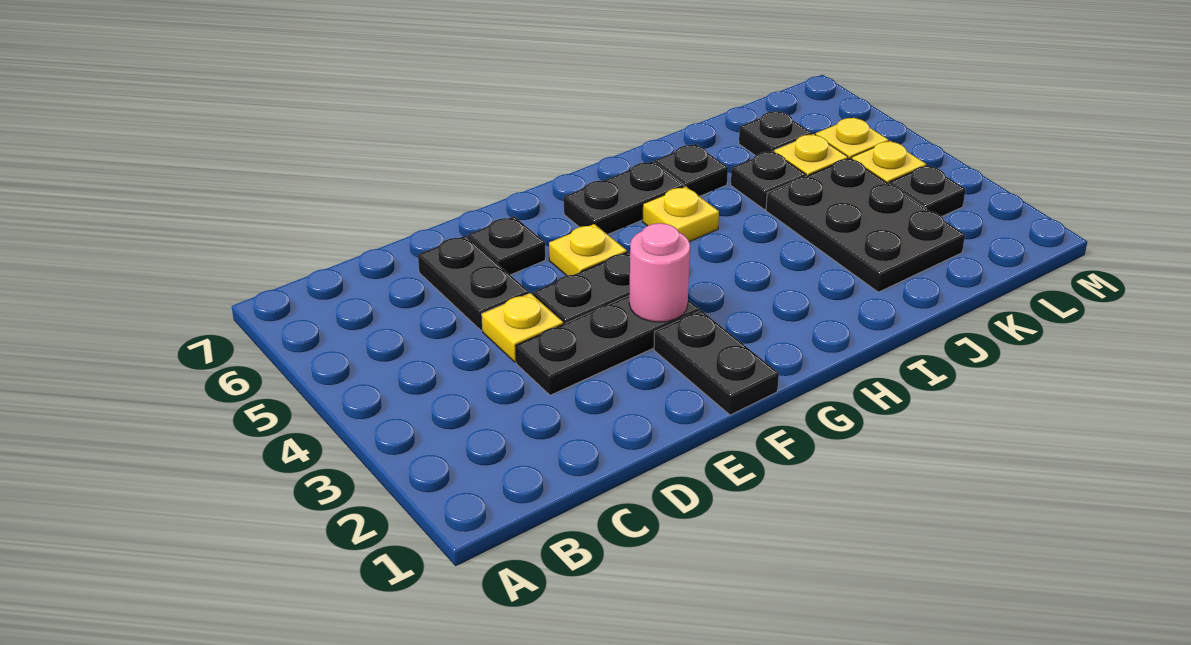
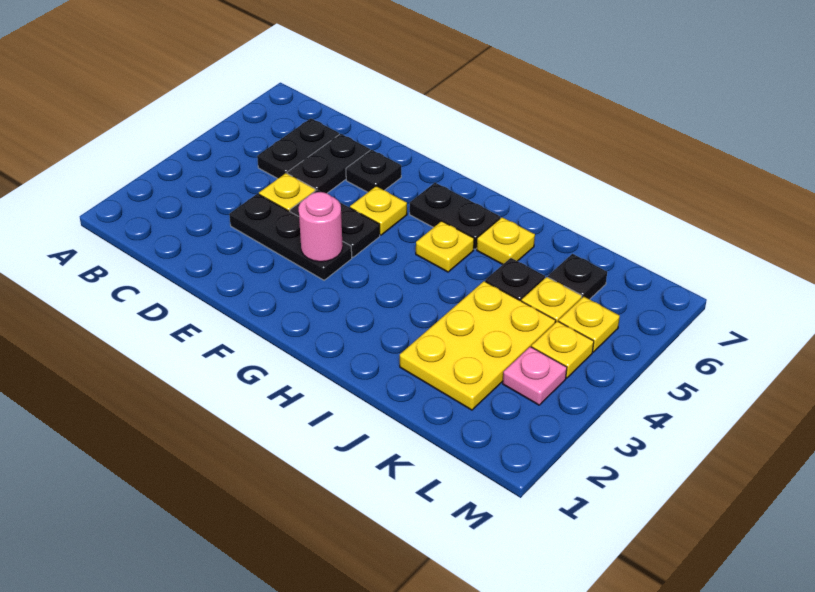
black plate F1:F2 level 1 -> black plate C5:C6 level 1
black plate I6 level 1 -> yellow plate I6 level 1
black plate J2:K4 level 1 -> yellow plate J2:K4 level 1
black plate L3 level 1 -> pink plate L3 level 1

